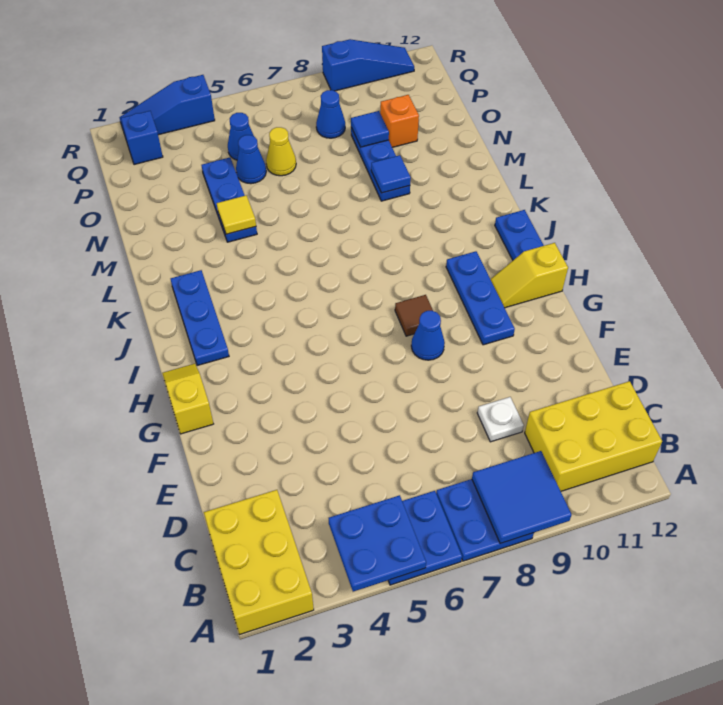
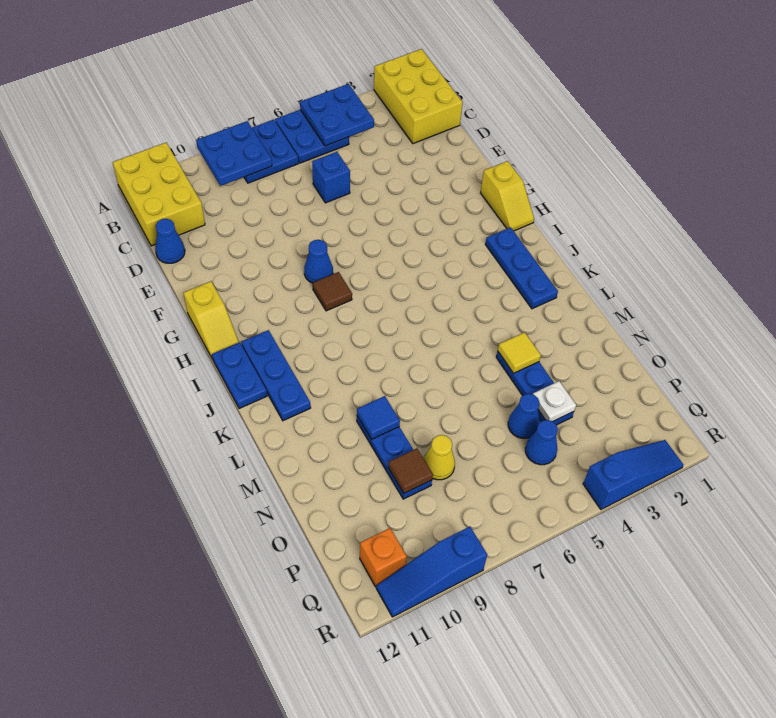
blue tile A8:B9 level 2 -> blue plate A8:B9 level 2
yellow brick B10:C12 level 1 -> yellow brick A11:C12 level 1
white plate D9 level 1 -> white plate O4 level 2
blue plate G10:I10 level 1 -> blue plate I11:K11 level 1
yellow slope H11:H12 level 1 top 12 -> yellow slope G12:H12 level 1 top G
yellow cone O6 level 1 -> yellow cone O8 level 1
blue tile O9 level 2 -> brown tile O9 level 2
orange brick O10 level 1 -> orange brick Q11 level 1
blue cone P8 level 1 -> blue cone D12 level 1
blue brick Q2 level 1 -> blue brick D6 level 1

